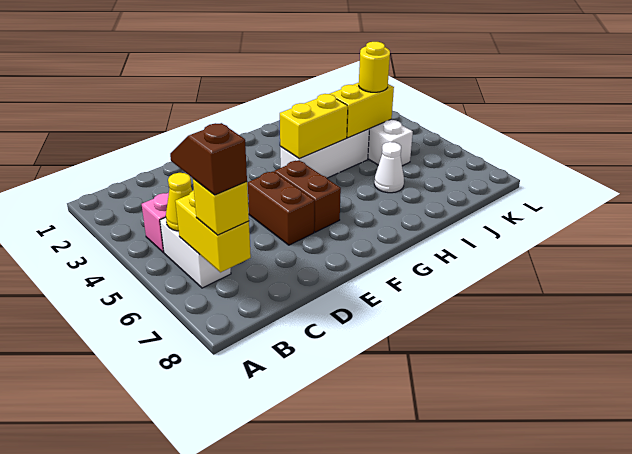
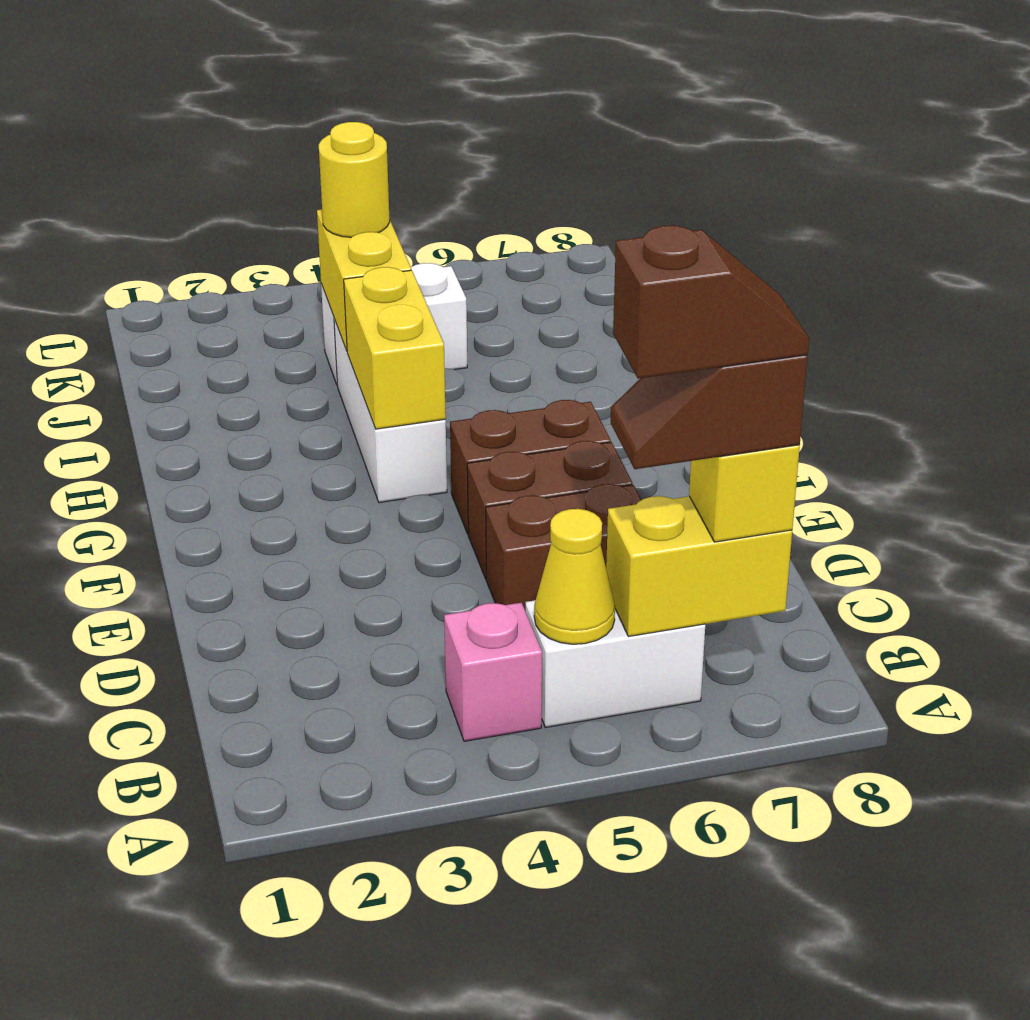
none -> brown slope B6:B7 level 5 top 6
none -> brown brick D5:D6 level 1
white cone I6 level 1 -> none

